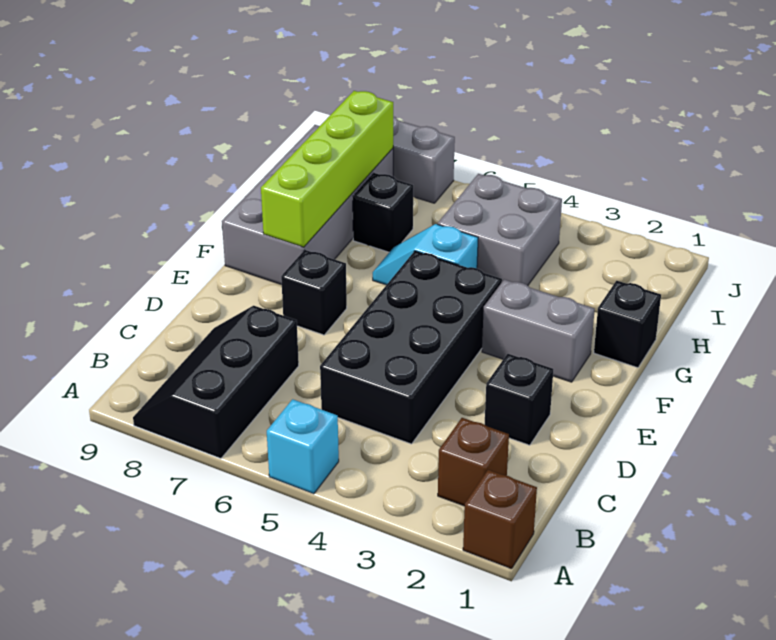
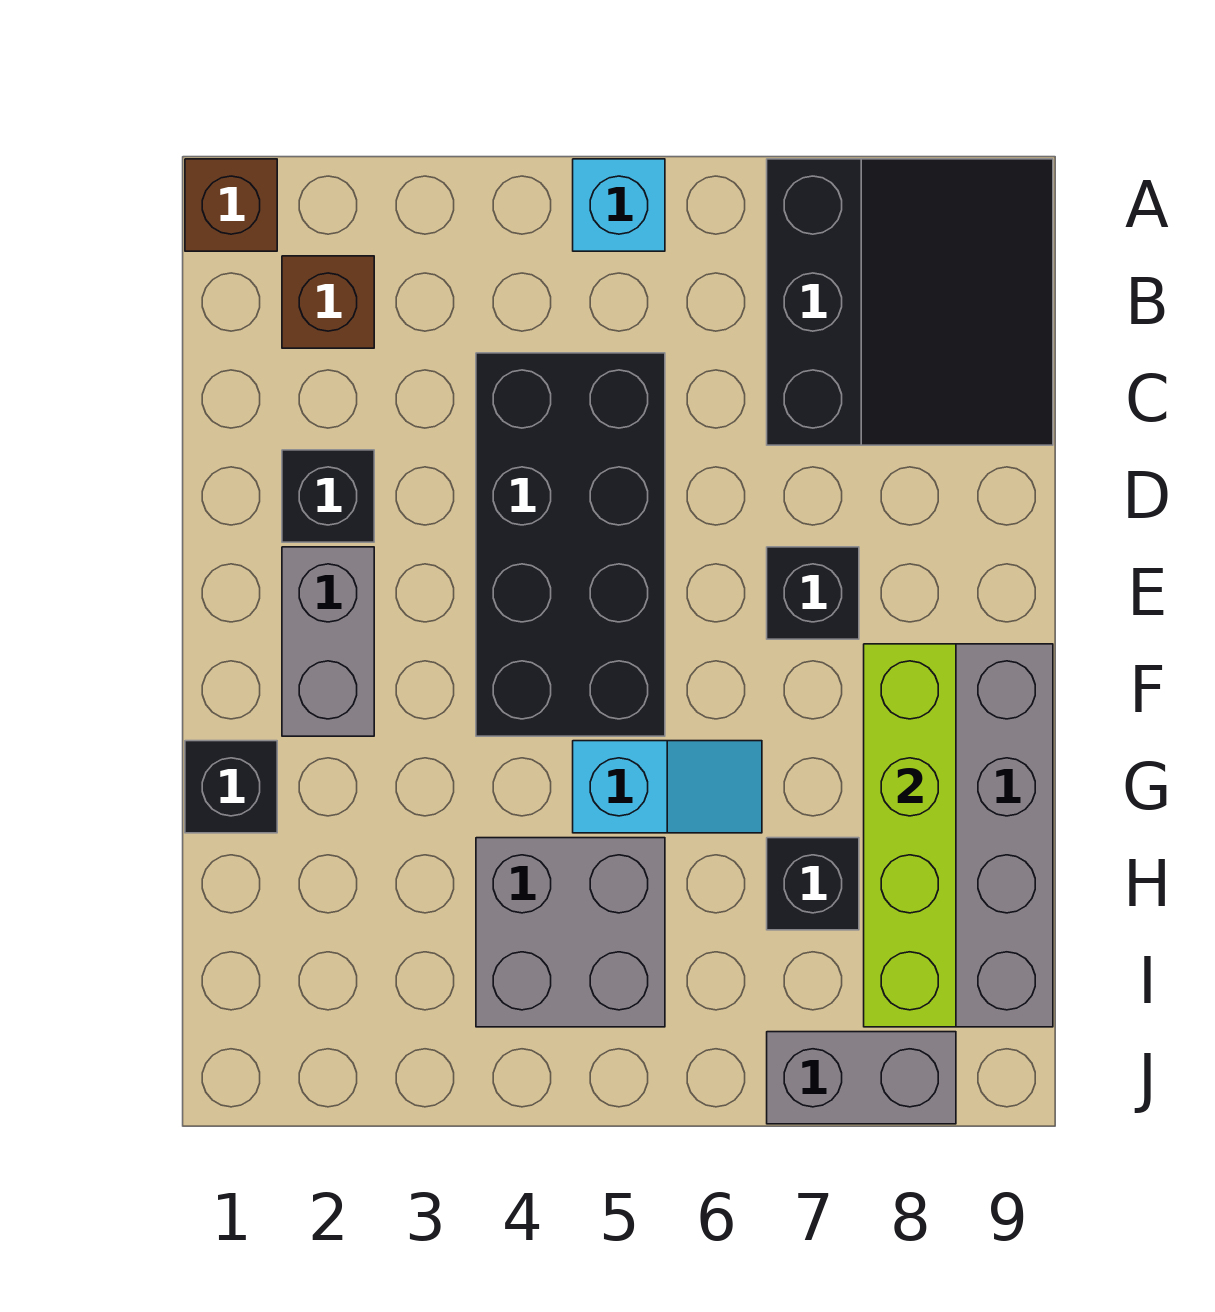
black slope A7:C8 level 1 top 7 -> black slope A7:C9 level 1 top 7
grey brick F2:F3 level 1 -> grey brick E2:F2 level 1

